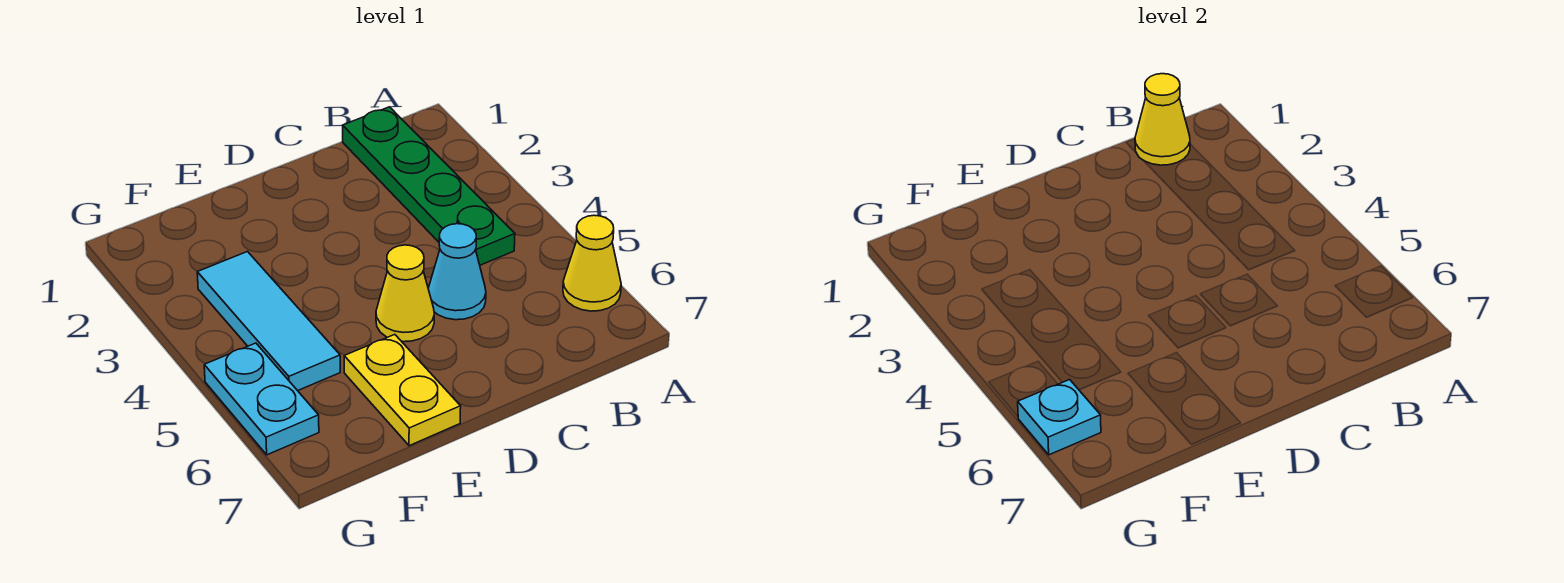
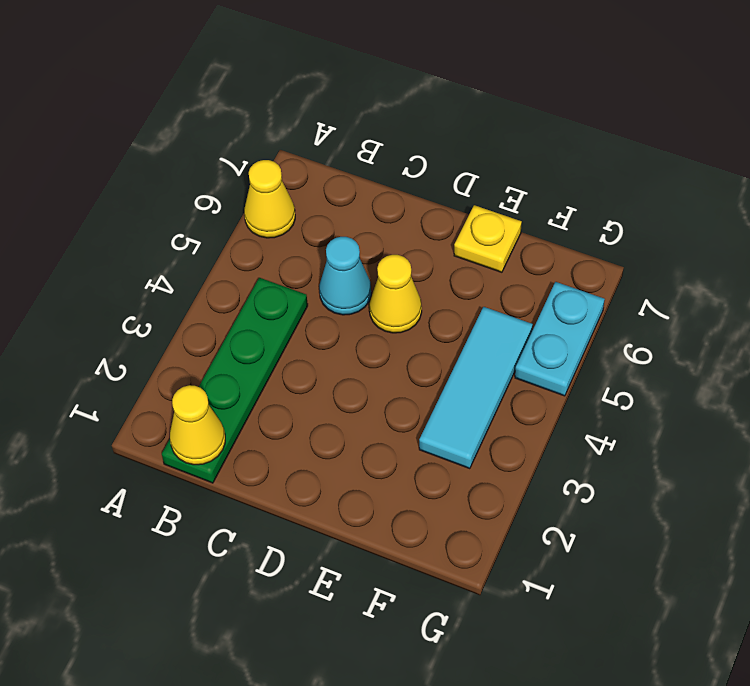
yellow plate E6:E7 level 1 -> yellow plate E7 level 1
cyan plate G6 level 2 -> none

